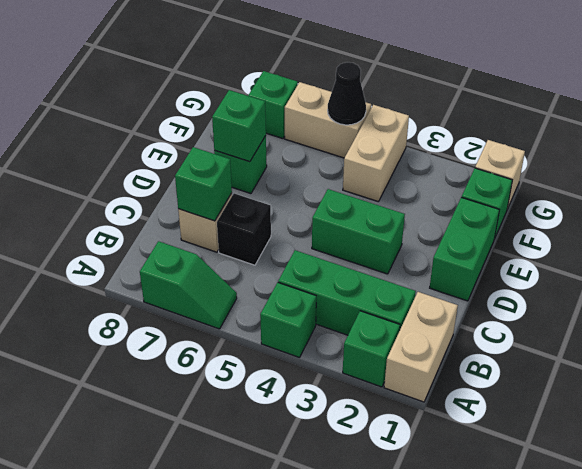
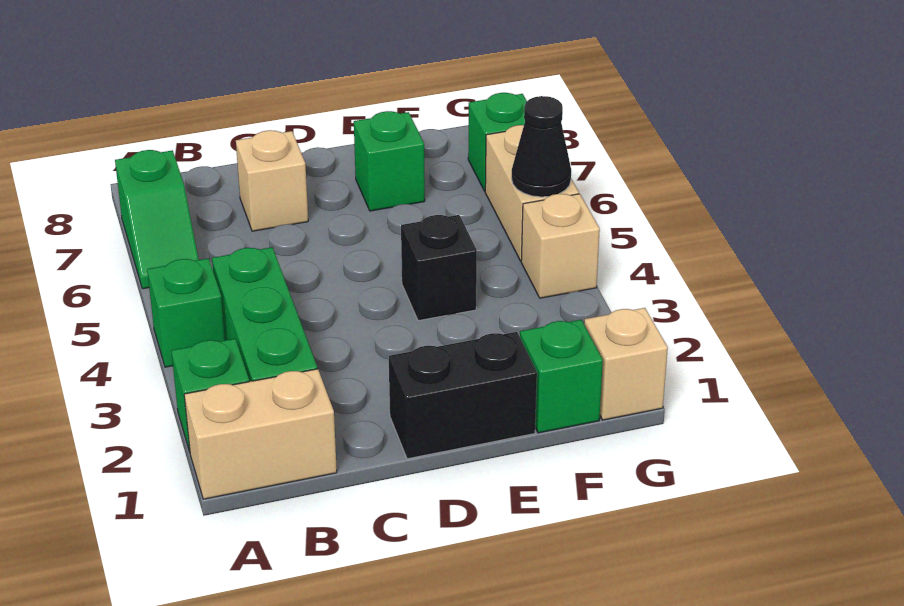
black brick C6 level 1 -> black brick E4 level 1
green brick C7 level 2 -> none
green brick D1:E1 level 1 -> black brick D1:E1 level 1
green brick D3:D4 level 1 -> none
green brick E7 level 2 -> none
tan brick F4:G4 level 1 -> tan brick G4 level 1

